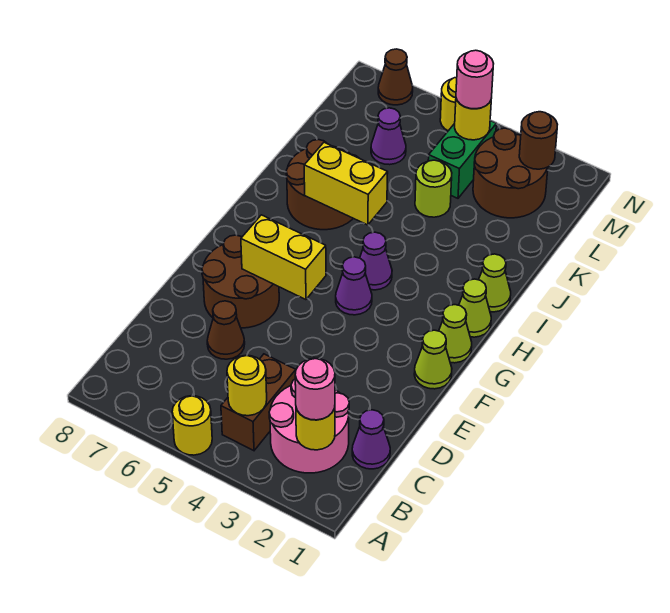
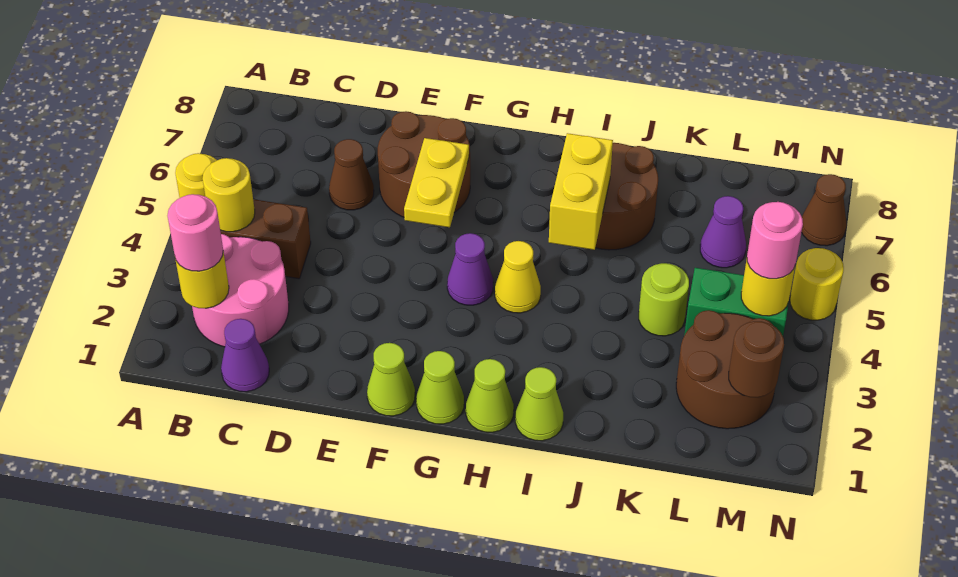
yellow brick F5:F6 level 2 -> yellow plate F5:F6 level 2
purple cone H4 level 1 -> yellow cone H4 level 1

